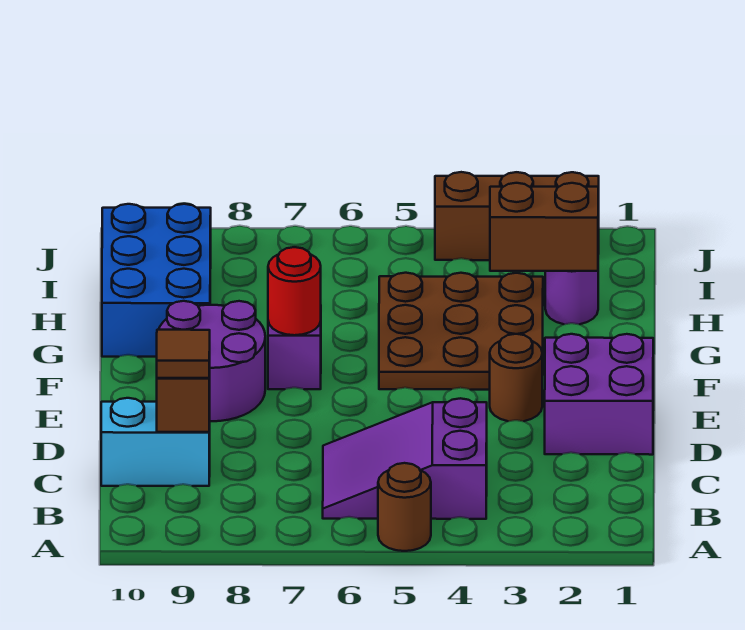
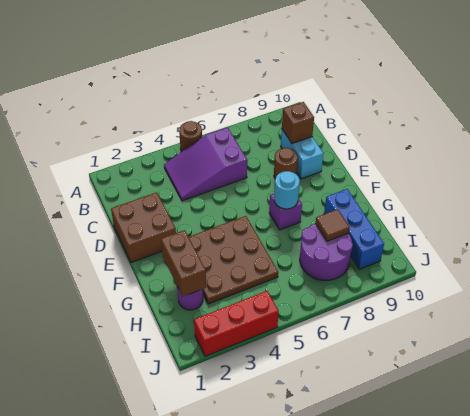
purple slope B4:C6 level 1 top 4 -> purple slope B4:C6 level 1 top 6
cyan brick C9:C10 level 1 -> cyan brick C9:D9 level 1
brown tile C9 level 3 -> brown tile H8 level 2
purple brick D1:E2 level 1 -> brown brick D1:E2 level 1
brown round brick E3 level 1 -> brown round brick D8 level 1
purple round brick E8:F9 level 1 -> purple round brick H7:I8 level 1
red round brick F7 level 2 -> cyan round brick F7 level 2
blue brick G9:I10 level 1 -> blue brick G9:I9 level 1
brown brick H2:H3 level 2 -> brown brick G2:H2 level 2
brown brick J2:J4 level 1 -> red brick J2:J4 level 1

